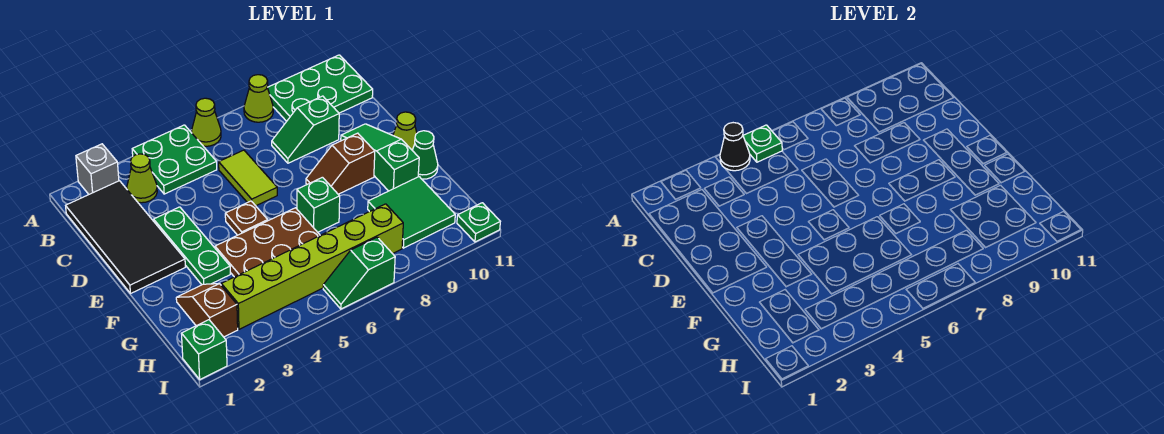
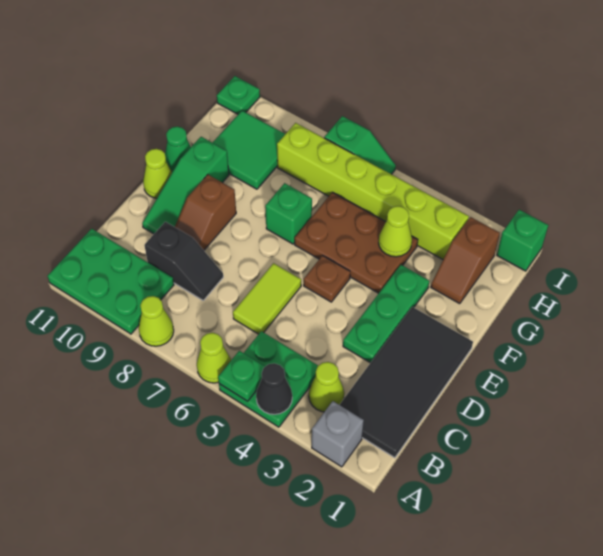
green slope C8:C9 level 1 top 9 -> black slope C8:C9 level 1 top 9
brown slope E8:E9 level 1 top 9 -> brown slope D9:E9 level 1 top E
none -> lime cone G4 level 2

